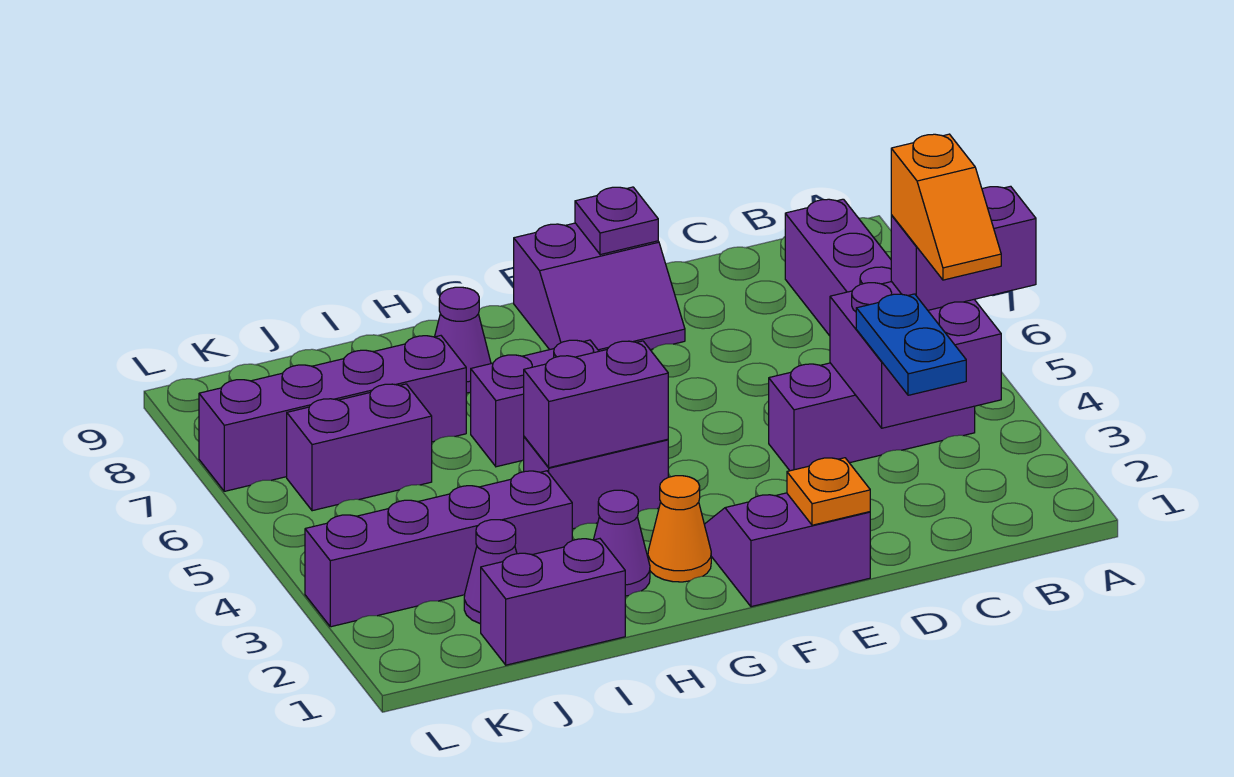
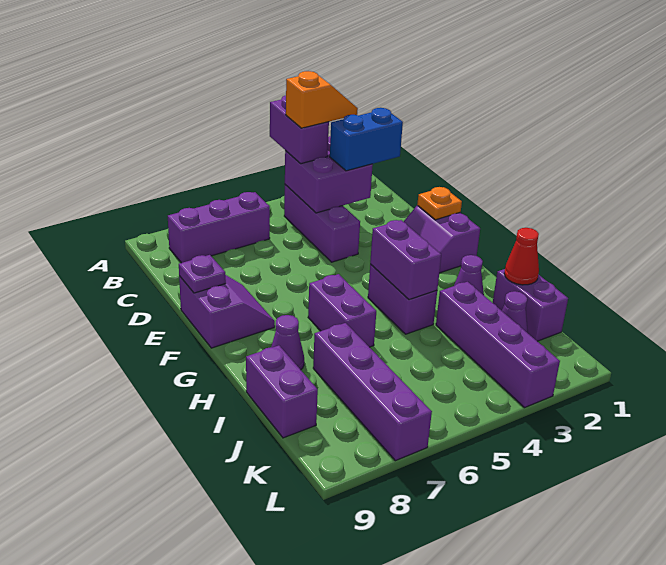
blue plate C2:C3 level 3 -> blue brick C2:C3 level 3
orange cone G2 level 1 -> none
none -> red cone I1 level 2
purple brick J6:K6 level 1 -> purple brick I9:J9 level 1

